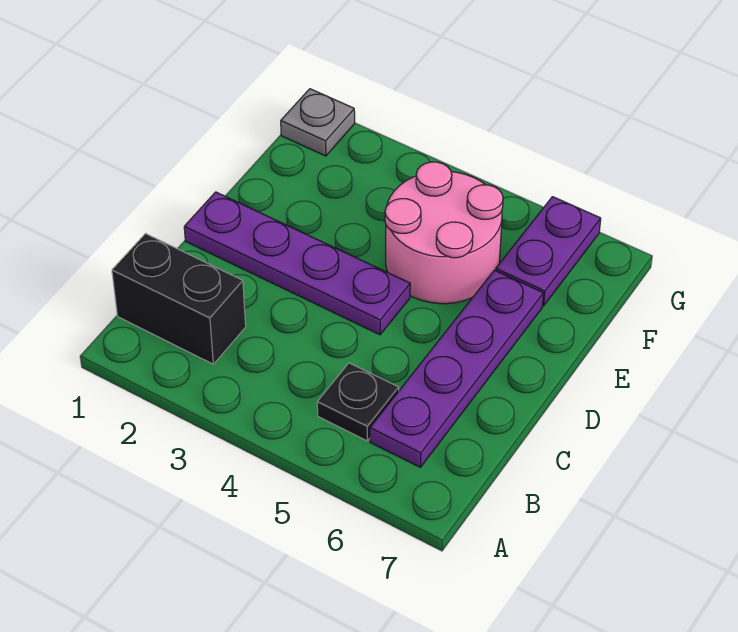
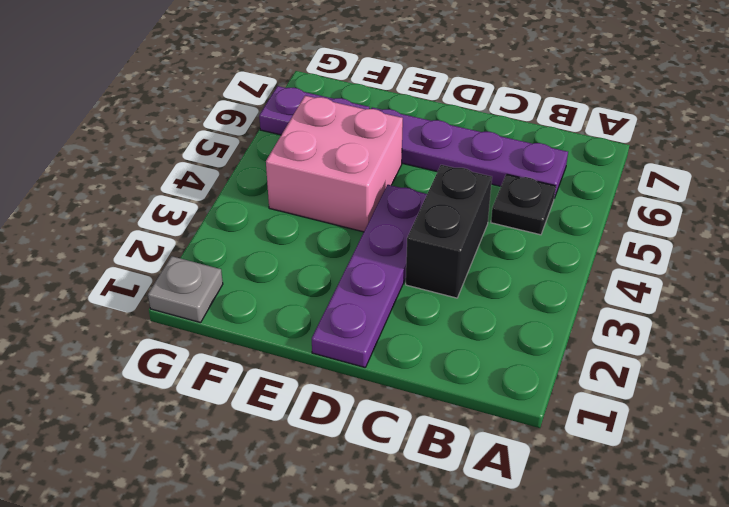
black brick B1:B2 level 1 -> black brick C3:C4 level 1
pink round brick E4:F5 level 1 -> pink brick E4:F5 level 1

